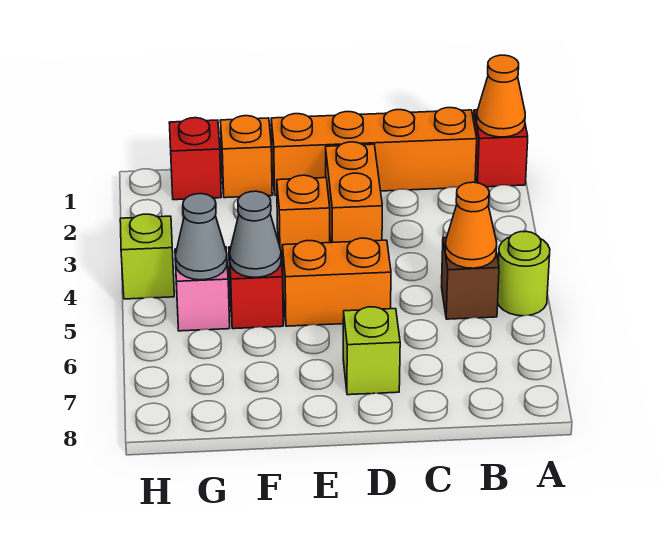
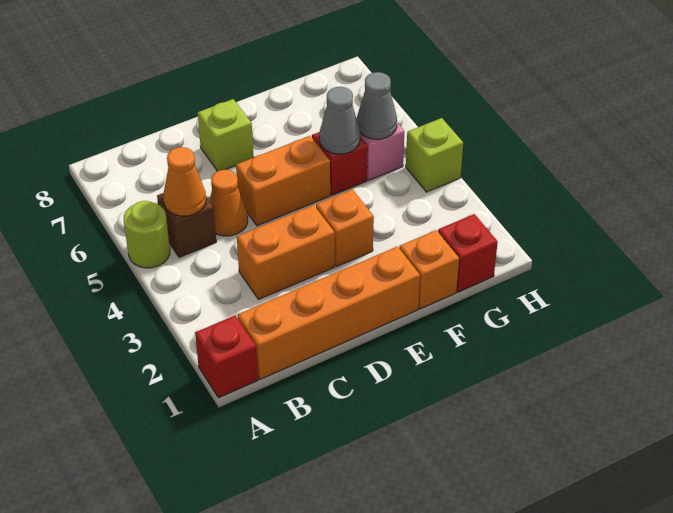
orange cone A1 level 2 -> orange cone C5 level 1
orange brick D2:D3 level 1 -> orange brick C3:D3 level 1

